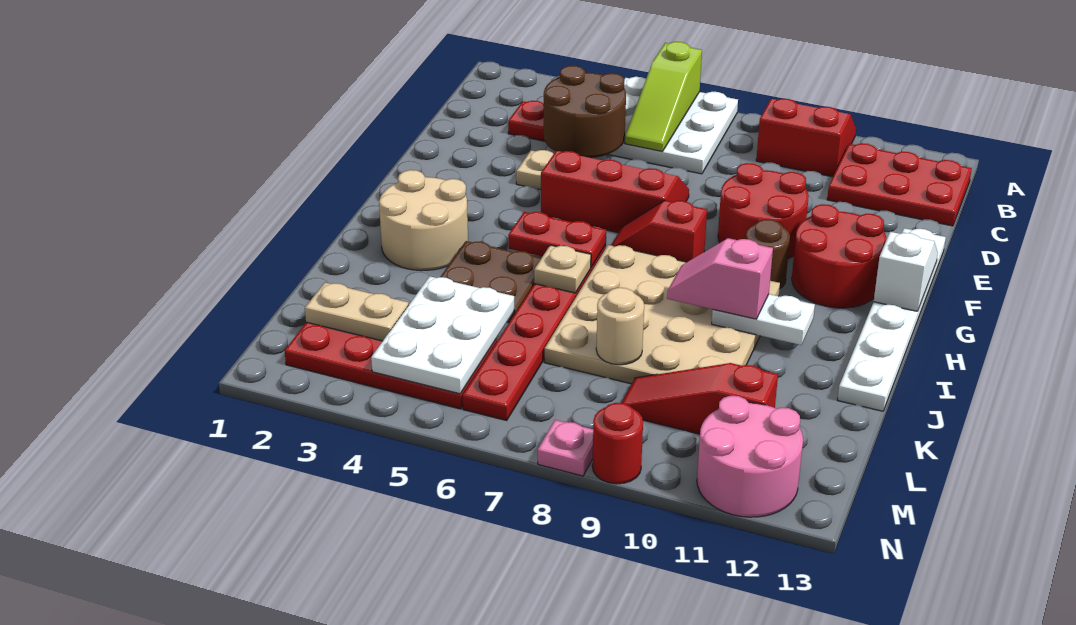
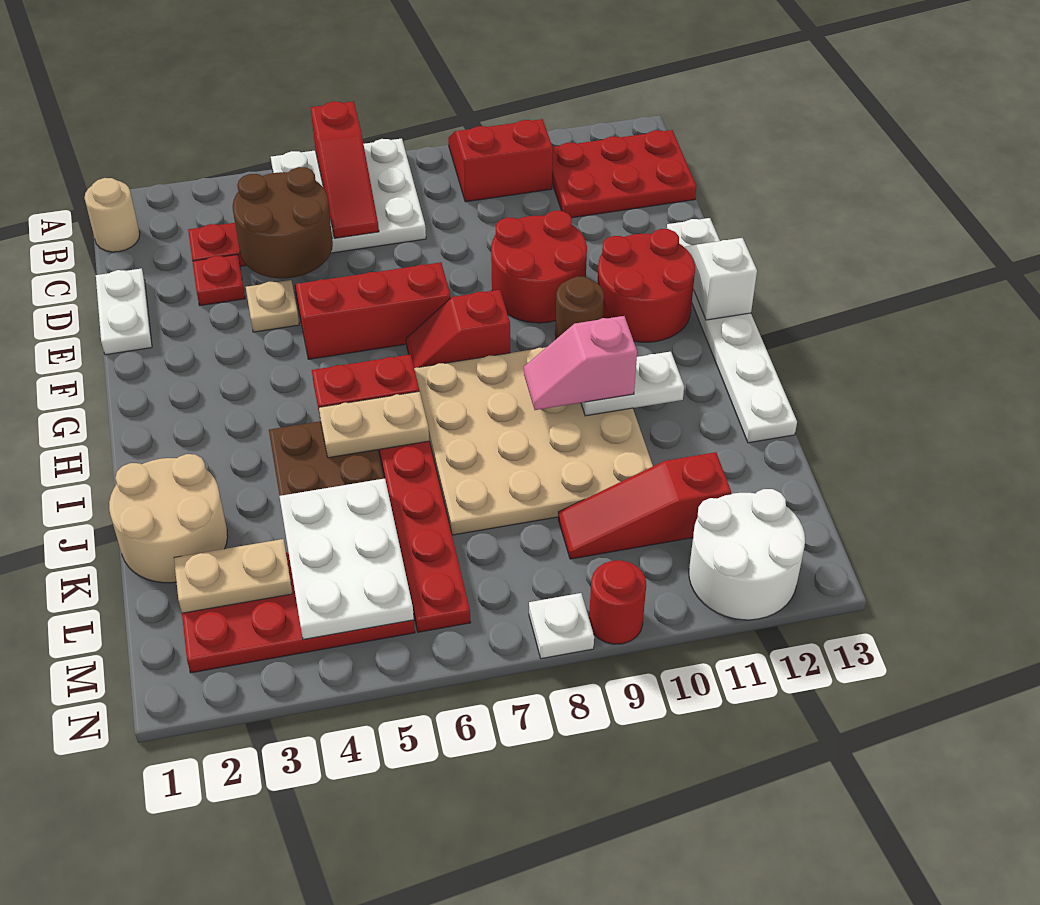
lime slope A6:C6 level 2 top A -> red slope A6:C6 level 2 top A
none -> white plate D1:E1 level 1
none -> red plate D3 level 1
tan round brick H2:I3 level 1 -> tan round brick J1:K2 level 1
tan plate I6 level 2 -> tan plate I5:I6 level 2
tan round brick K8 level 2 -> tan round brick B1 level 1
pink round brick M11:N12 level 1 -> white round brick M11:N12 level 1
pink plate N8 level 1 -> white plate N8 level 1

